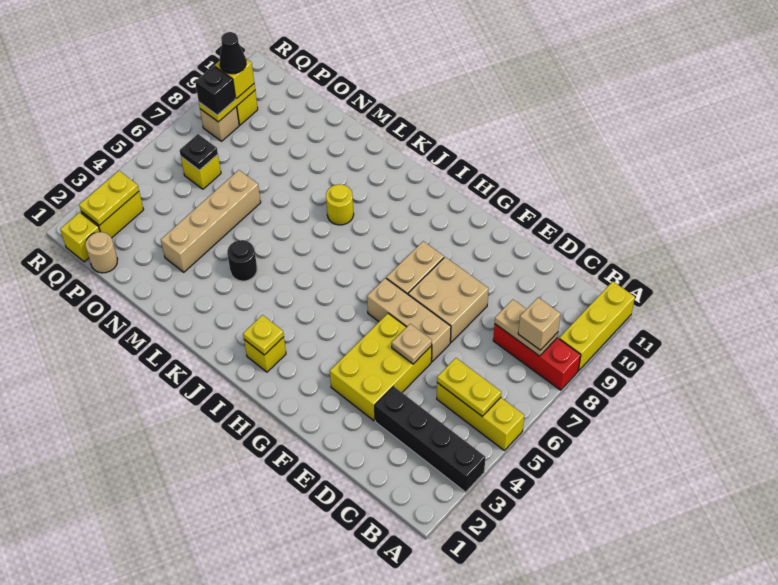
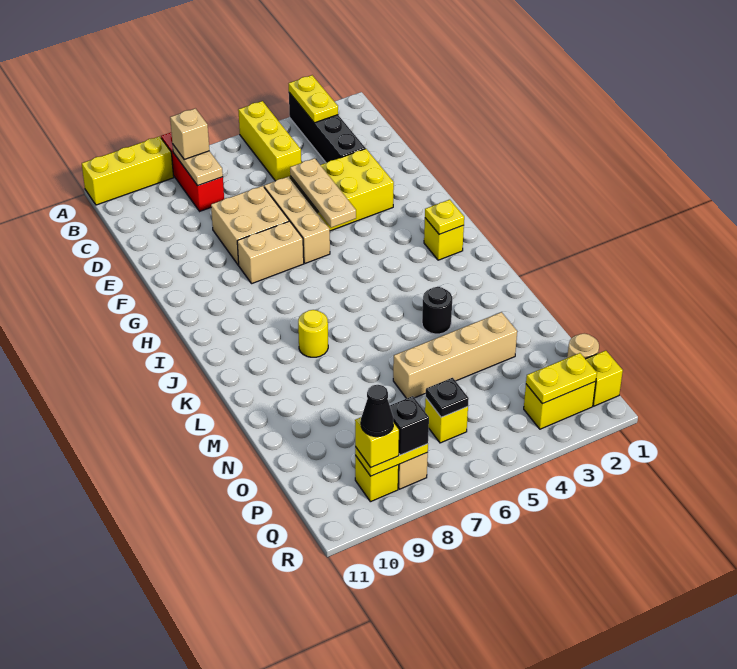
yellow plate B5:C5 level 2 -> yellow plate A3:B3 level 2
tan plate E5 level 2 -> tan plate E5:G5 level 2

